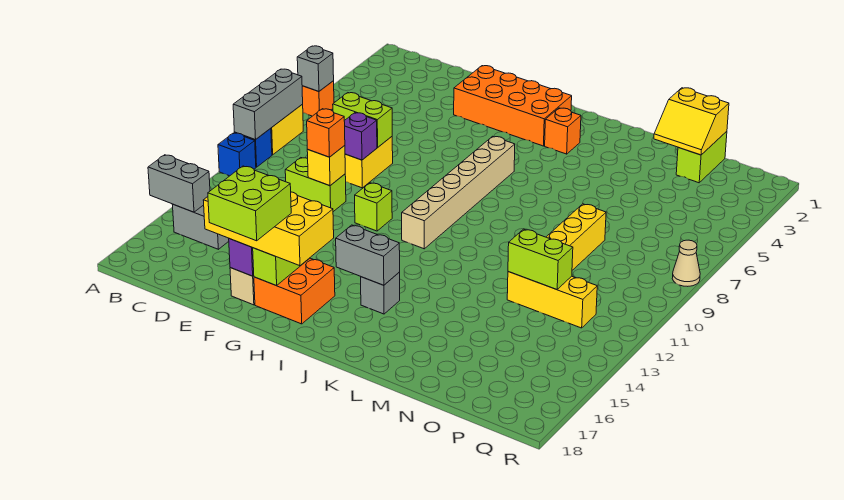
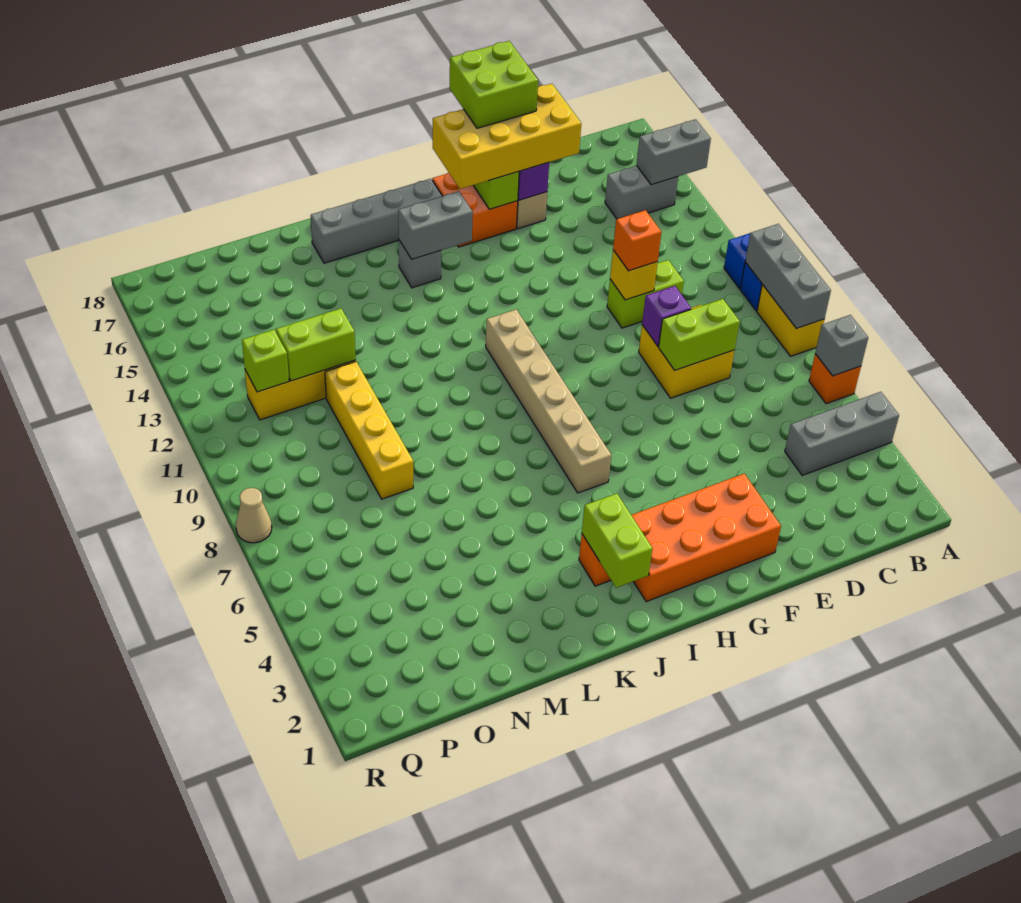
none -> grey brick A4:C4 level 1
lime brick G11 level 1 -> lime brick P12 level 2
none -> grey brick I17:L17 level 1
yellow slope N1:O2 level 2 top 1 -> none
lime brick O1:O2 level 1 -> lime brick J2:J3 level 2

